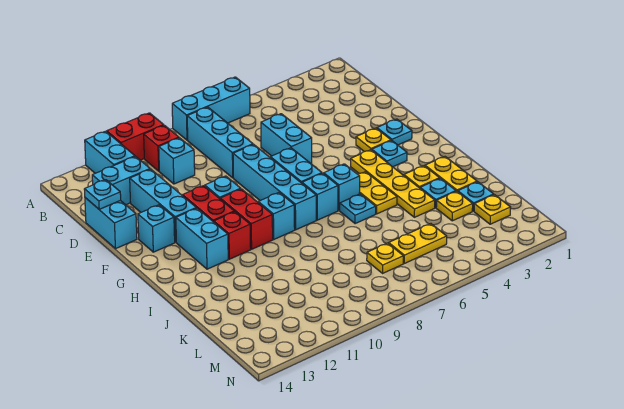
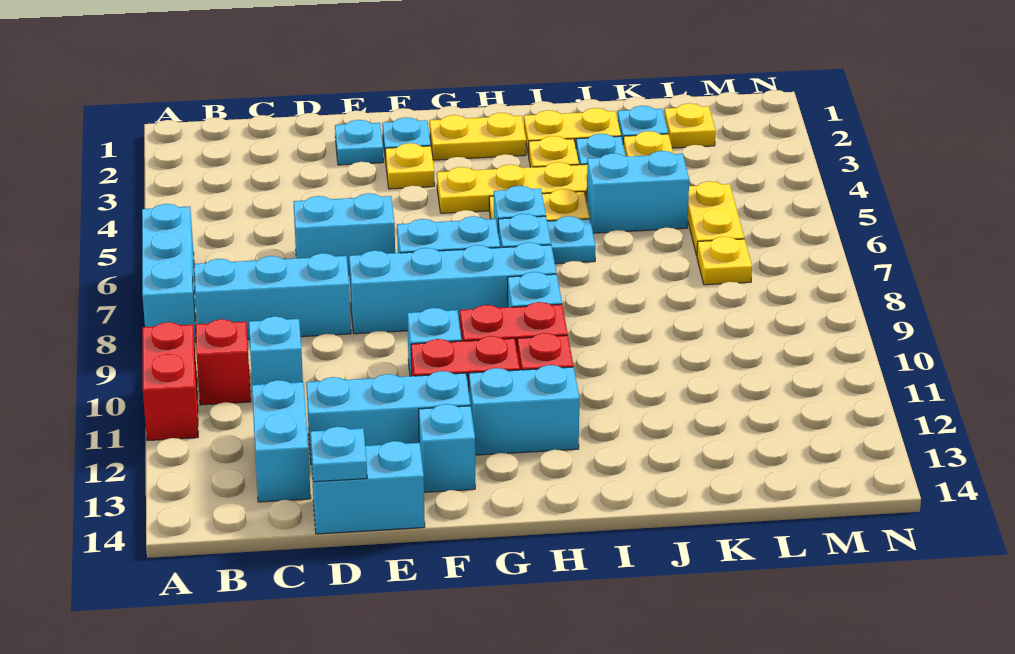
cyan brick A12:B12 level 1 -> cyan brick J5:K5 level 1
none -> yellow plate G2:H2 level 1
cyan plate G3 level 1 -> cyan plate E2 level 1

